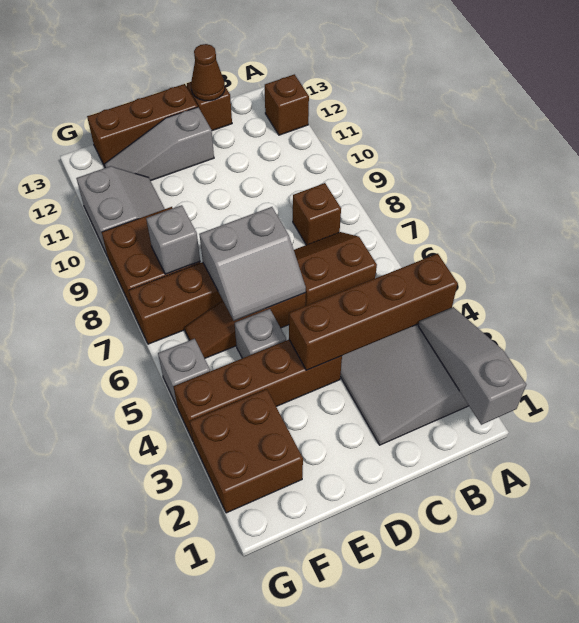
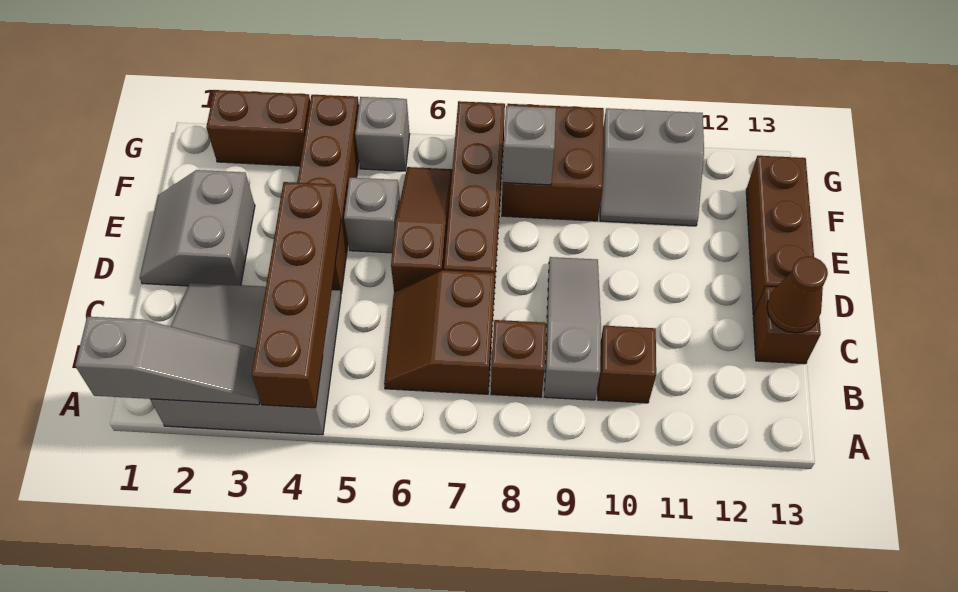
brown brick A12 level 1 -> brown brick B10 level 1
brown slope B6:C7 level 1 top 6 -> brown slope B6:C7 level 1 top 7
grey slope D6:E7 level 2 top 7 -> grey slope D1:E2 level 1 top 2
grey slope D12:F12 level 1 top D -> grey slope B9:D9 level 1 top B
brown brick F2:G3 level 1 -> brown brick G2:G3 level 1

